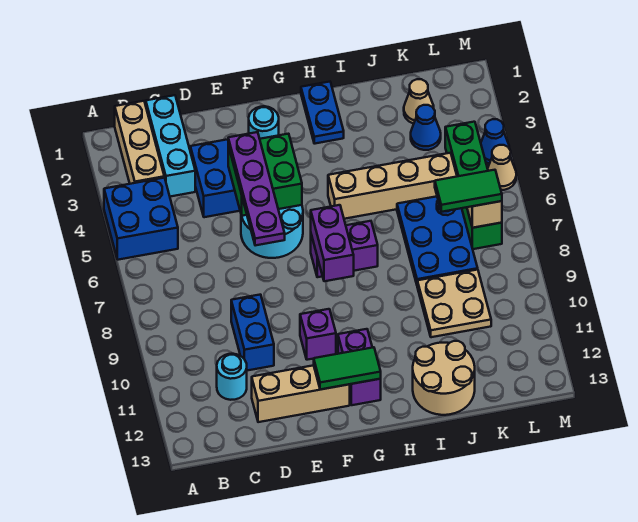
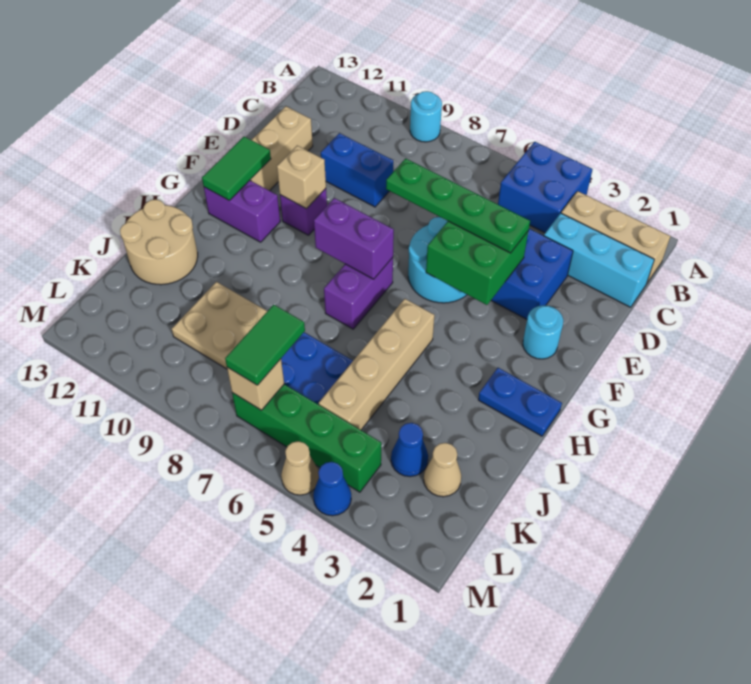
cyan round brick C11 level 1 -> cyan round brick A9 level 1
purple plate E4:E7 level 3 -> green plate E4:E7 level 3
none -> tan brick F10 level 2

